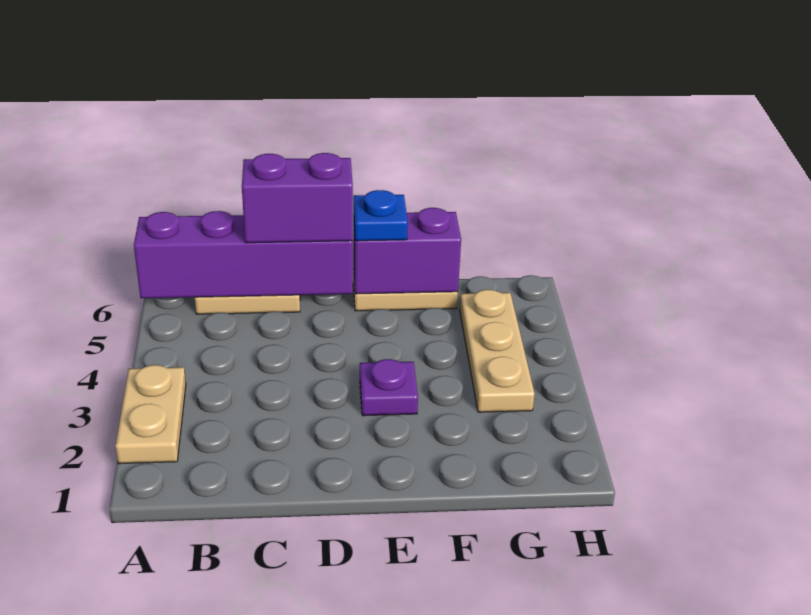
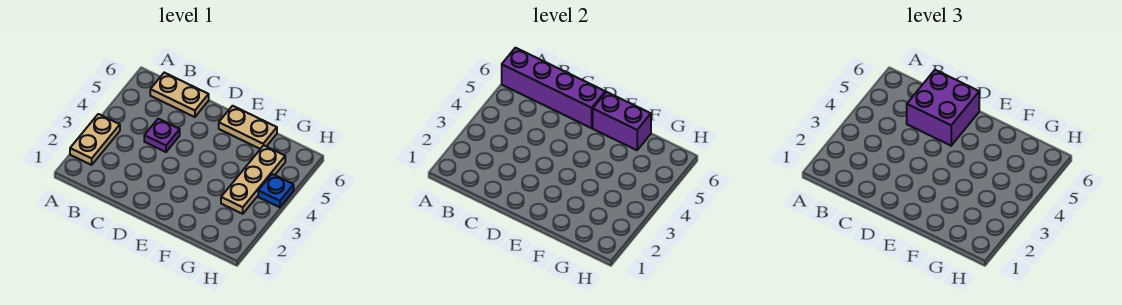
purple brick C6:D6 level 3 -> purple brick C5:D6 level 3
purple plate E3 level 1 -> purple plate C4 level 1
blue plate E6 level 3 -> blue plate H4 level 1

